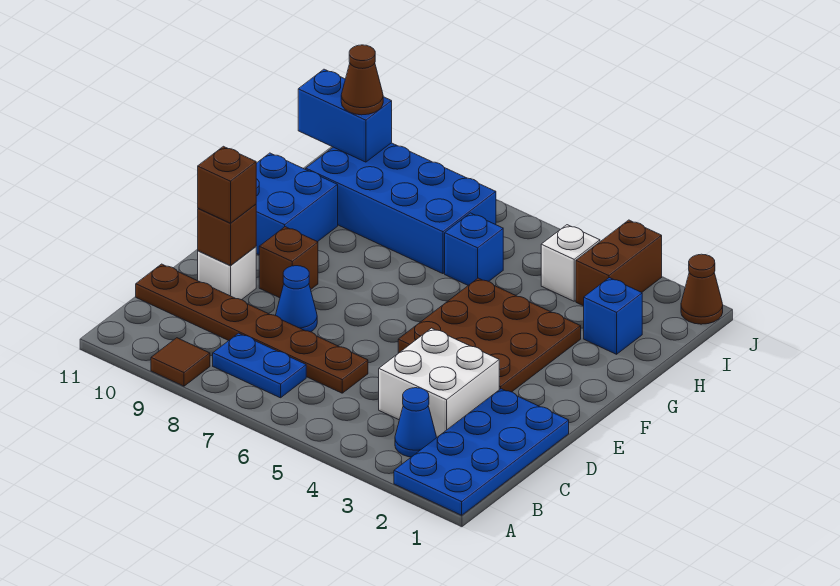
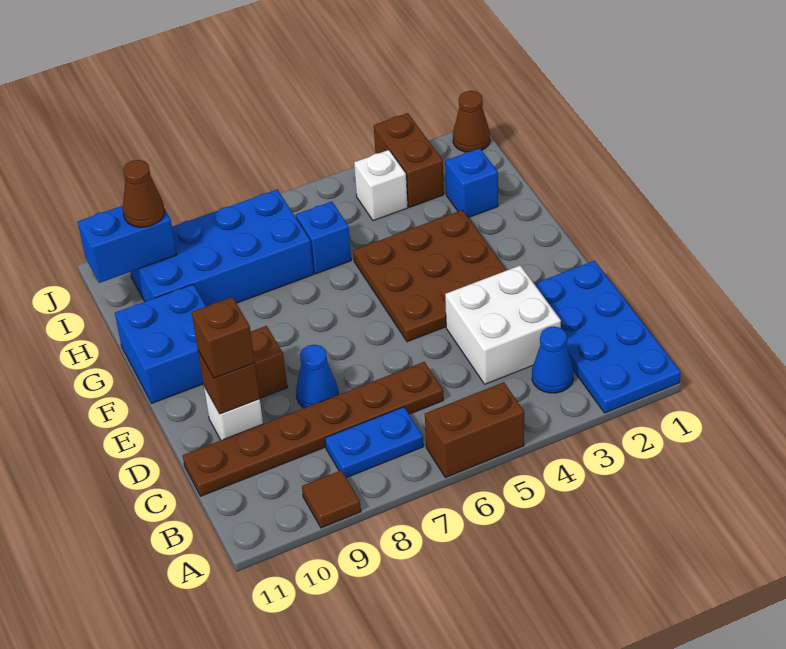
none -> brown brick A5:A6 level 1

